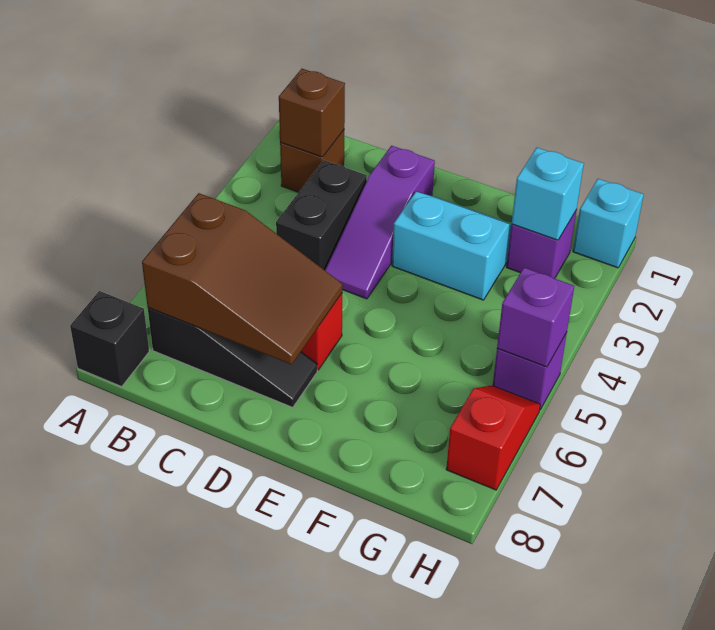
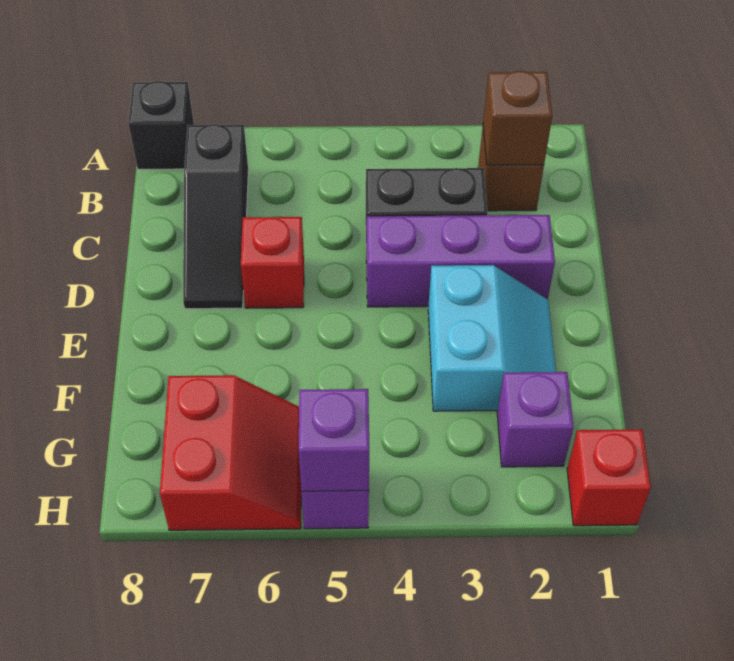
brown slope B6:D7 level 2 top B -> none
purple slope D2:D4 level 1 top 2 -> purple brick D2:D4 level 1
cyan brick G2 level 2 -> none
cyan brick H1 level 1 -> red brick H1 level 1
red slope H6:H7 level 1 top 7 -> red slope G6:H7 level 1 top 7

